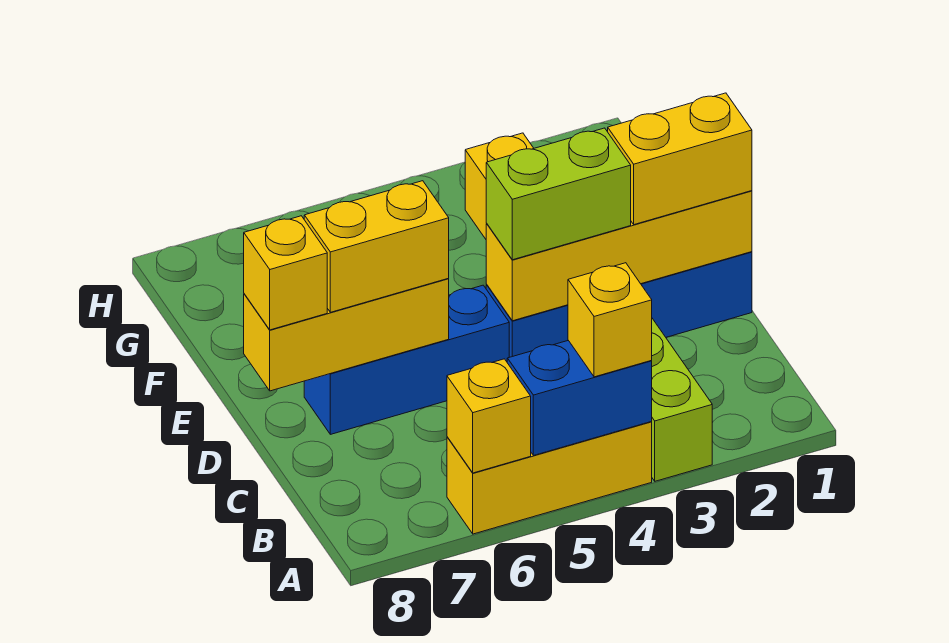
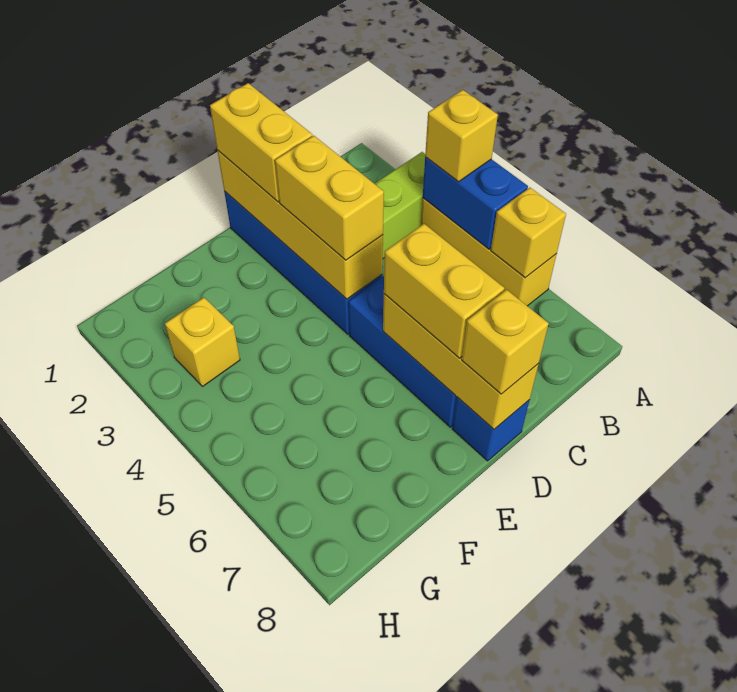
lime brick D3:D4 level 3 -> yellow brick D3:D4 level 3
none -> blue brick D8 level 1

